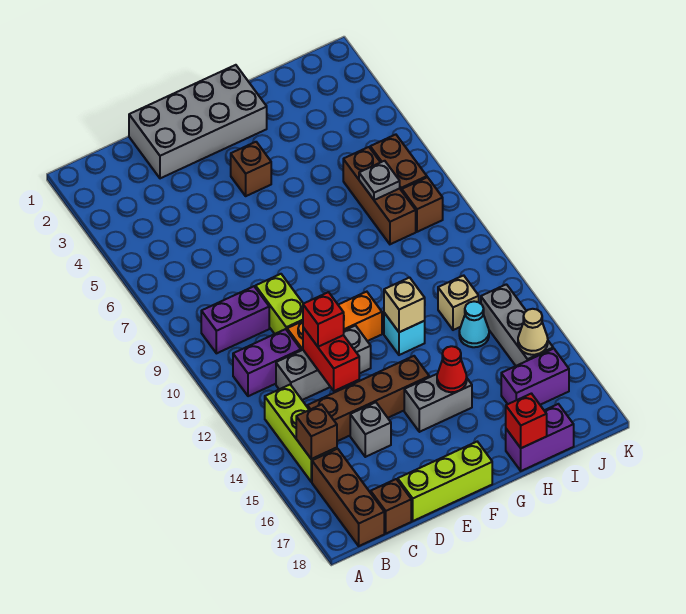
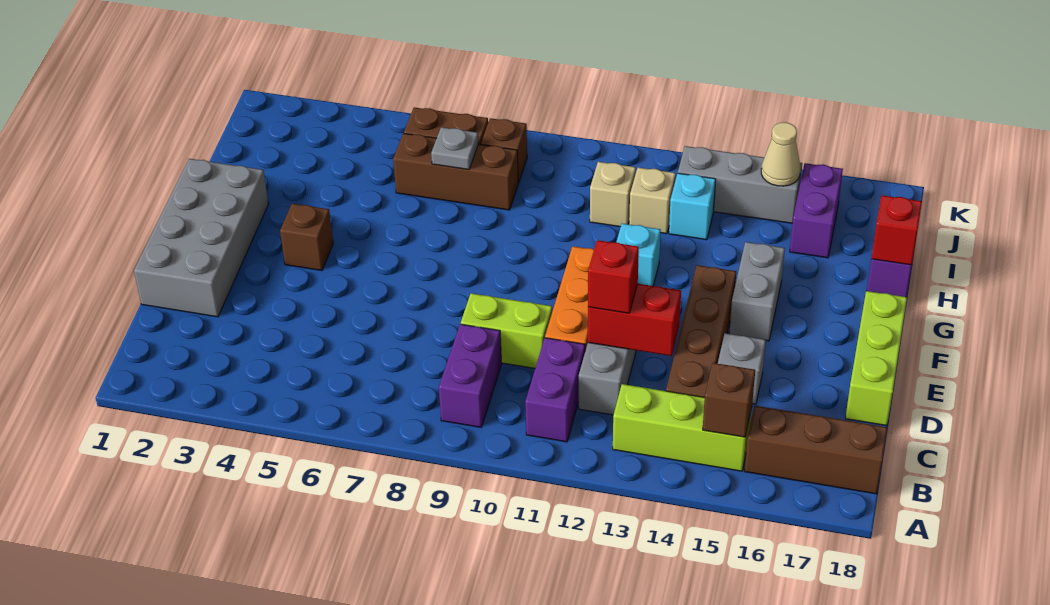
brown brick C18 level 1 -> none
tan brick G12 level 2 -> tan brick I11 level 1
red cone G15 level 2 -> none
cyan cone I13 level 1 -> cyan brick I13 level 1

